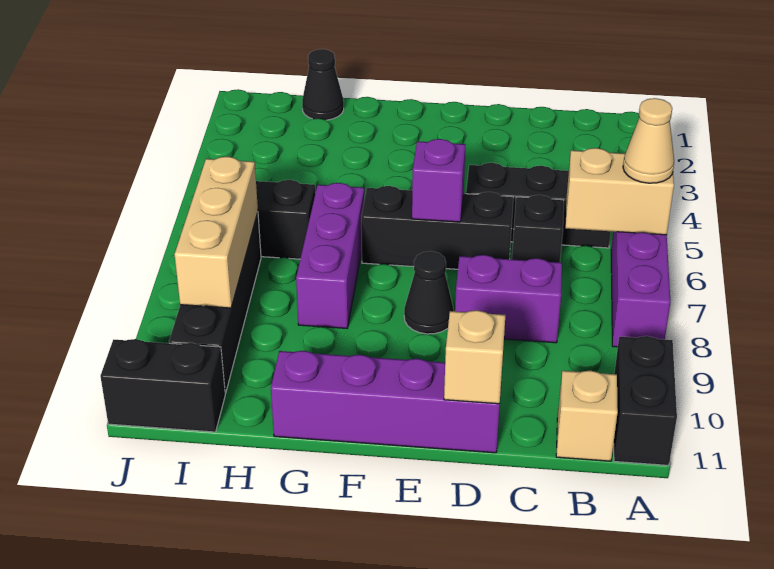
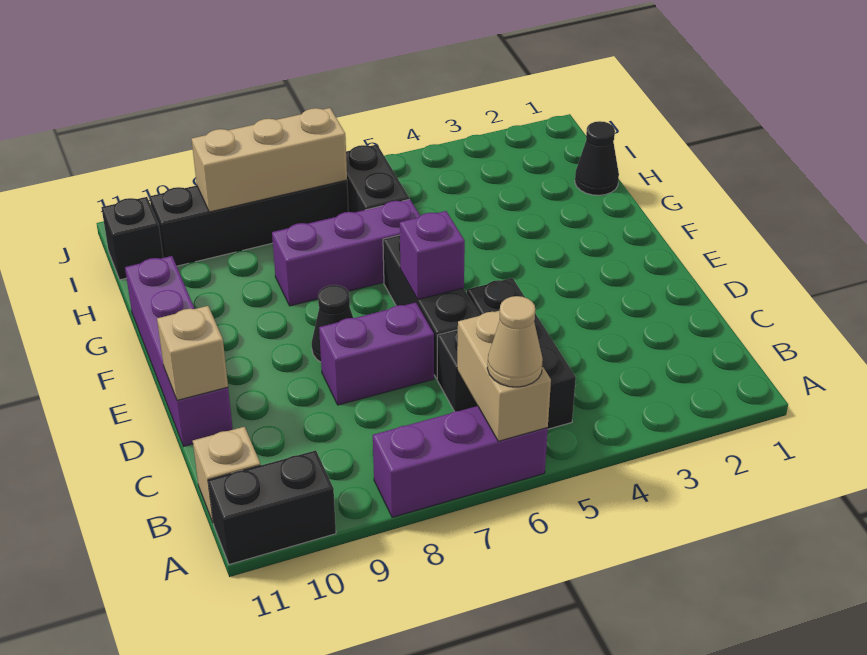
purple brick C8:D8 level 1 -> purple brick D7:D8 level 1
black brick I11:J11 level 1 -> black brick I11 level 1

